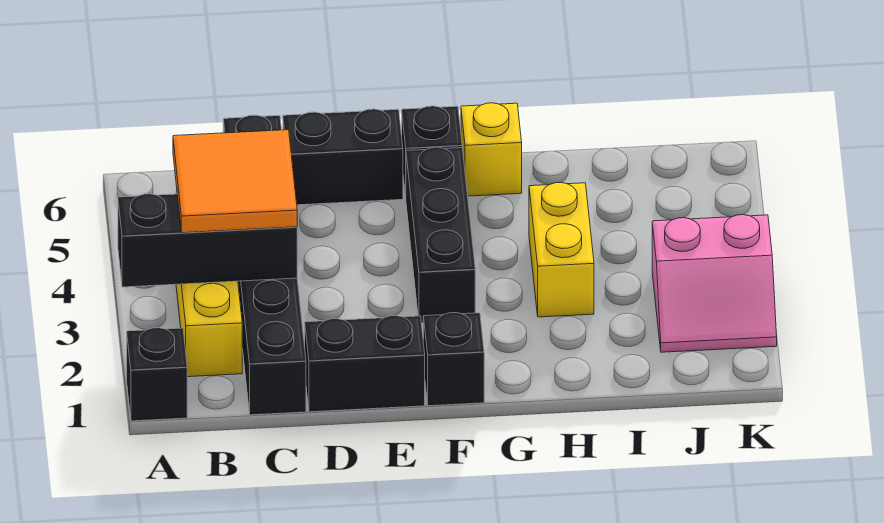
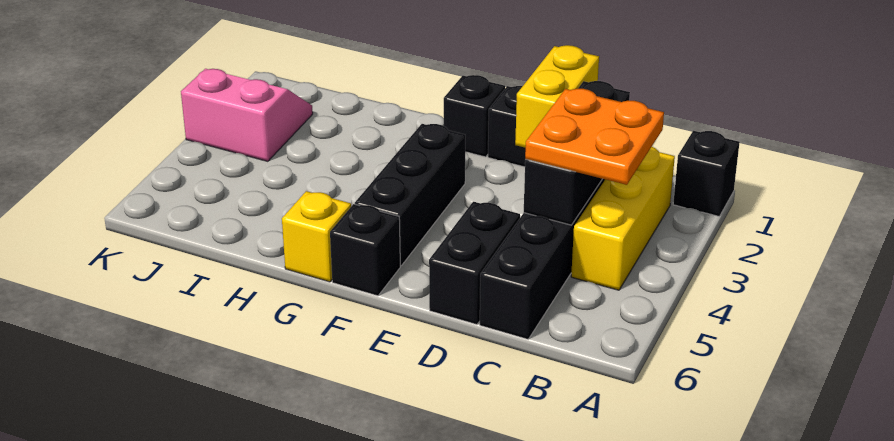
black brick A3:C3 level 2 -> black brick C2:C4 level 2
orange tile B3:C4 level 3 -> orange plate B3:C4 level 3
black brick D6:E6 level 1 -> black brick D5:D6 level 1
yellow brick H3:H4 level 1 -> yellow brick D1:D2 level 2

